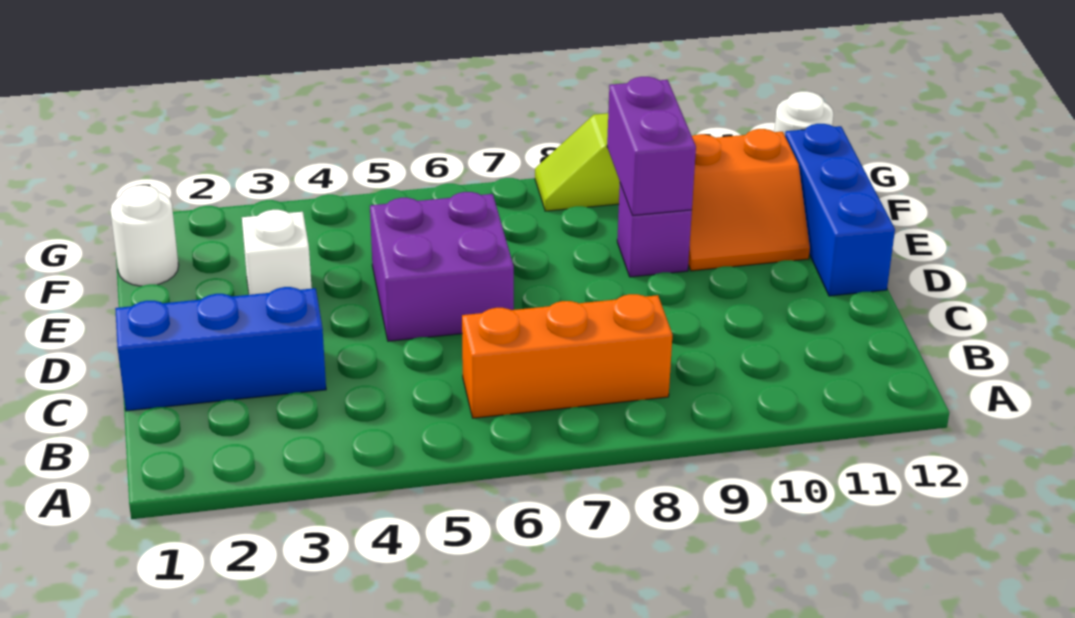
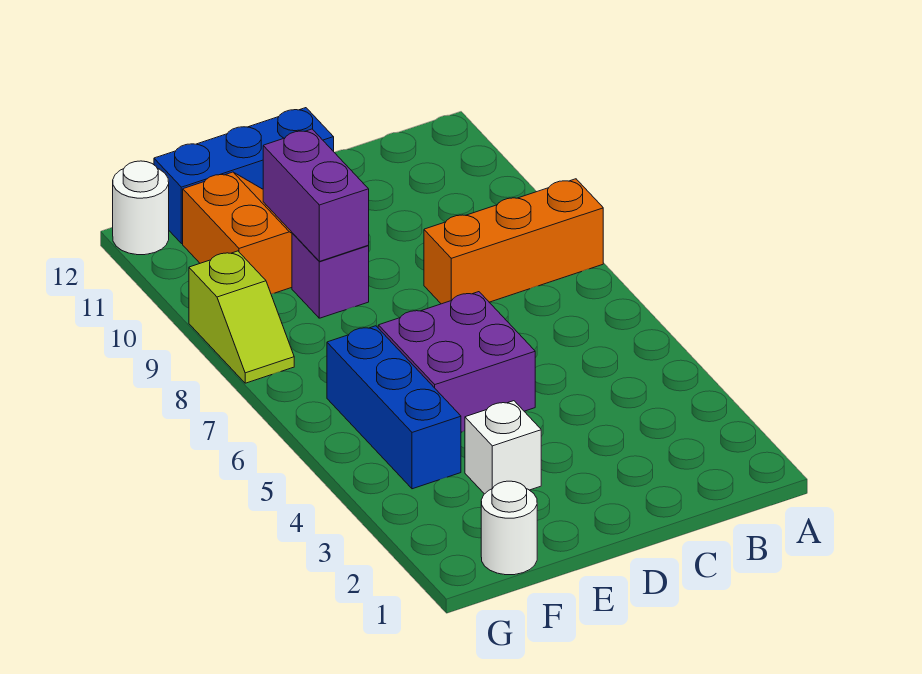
orange brick B6:B8 level 1 -> orange brick A8:C8 level 1
blue brick C1:C3 level 1 -> blue brick F4:F6 level 1
purple brick E9:F9 level 2 -> purple brick E9:E10 level 2

